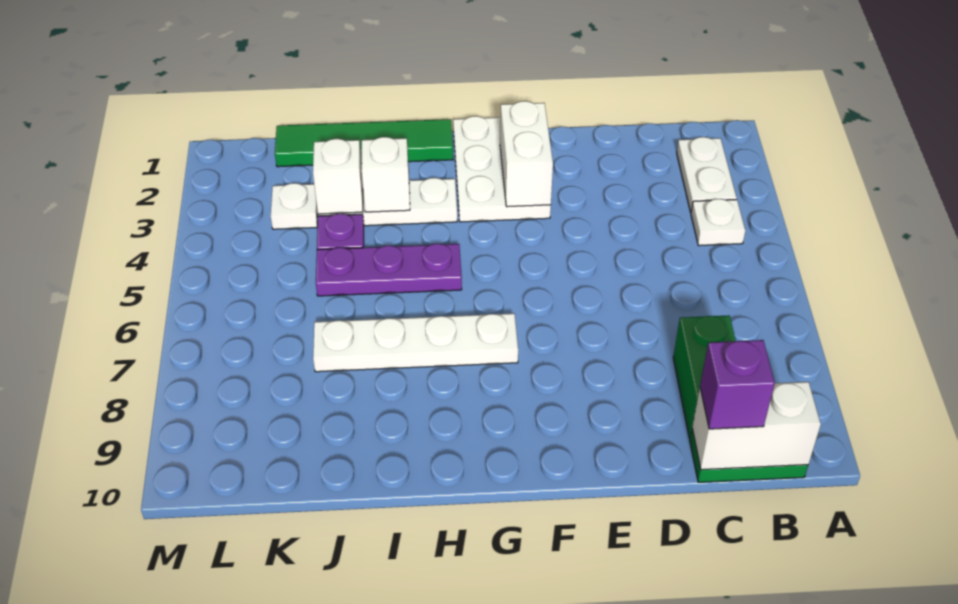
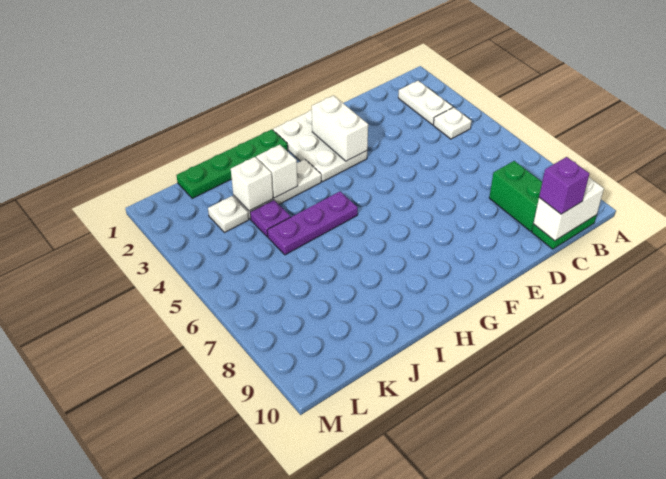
white plate G7:J7 level 1 -> none
green tile H1:K1 level 1 -> green plate H1:K1 level 1

